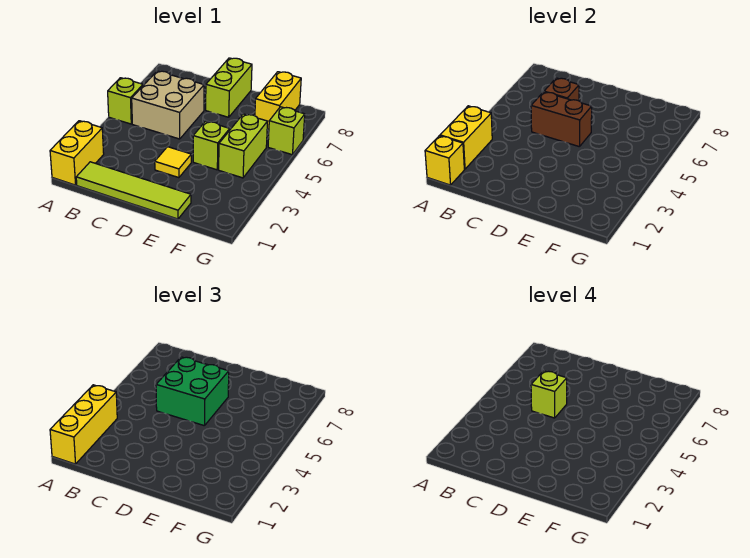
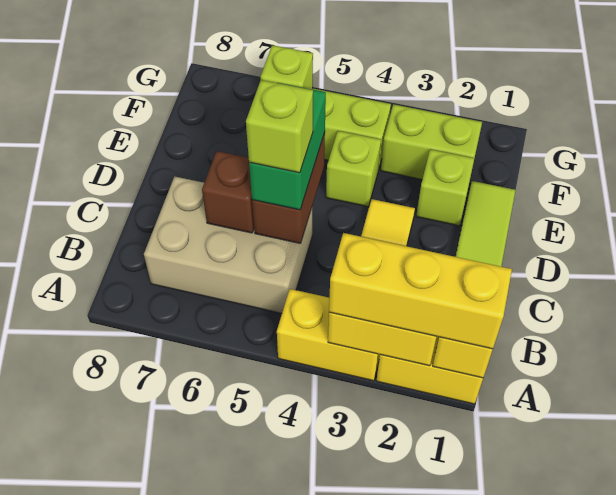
lime brick A5 level 1 -> lime brick E2 level 1
tan brick B5:C6 level 1 -> tan brick B5:C7 level 1
green brick C5:D6 level 3 -> green brick C5:D5 level 3
lime brick D7:D8 level 1 -> lime brick F2:F3 level 1
yellow brick F7:F8 level 1 -> yellow brick A3:A4 level 1

